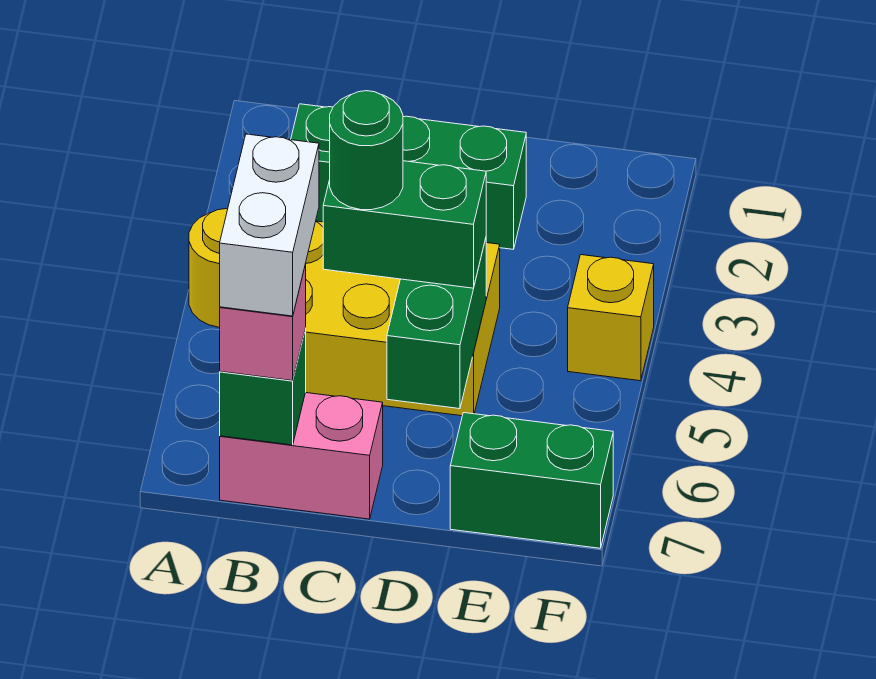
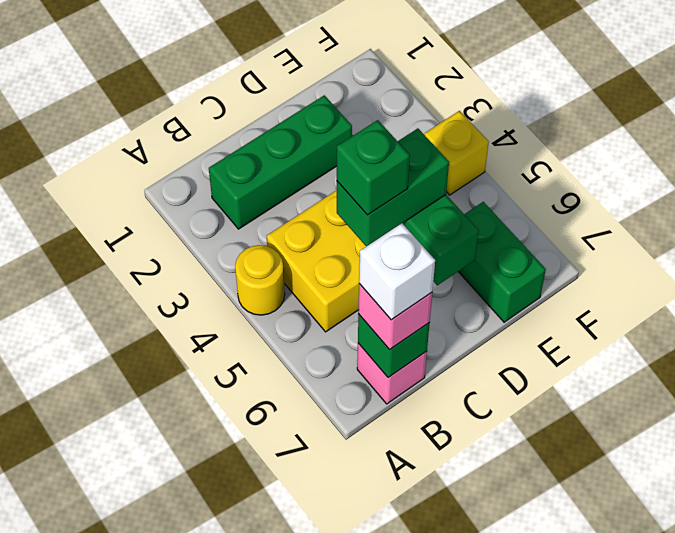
white brick B6:B7 level 4 -> white brick B7 level 4
pink brick B7:C7 level 1 -> pink brick B7 level 1
green round brick C5 level 4 -> green brick C5 level 4
green brick E7:F7 level 1 -> green brick E6:E7 level 1

